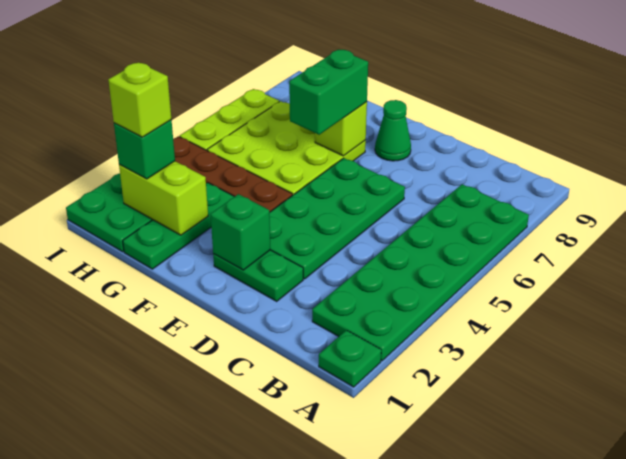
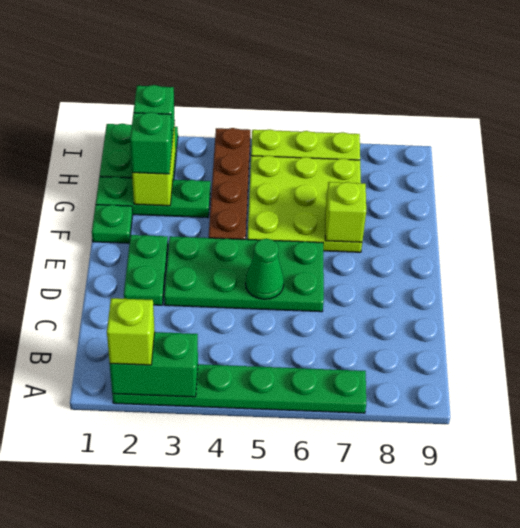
green plate A1 level 1 -> green plate F1 level 1
green plate A2:B7 level 1 -> green plate A2:A7 level 1
green brick E2 level 2 -> green brick G2 level 3
green cone E8 level 1 -> green cone D5 level 2
green brick F6:F7 level 3 -> green brick A2:A3 level 2
lime brick H2 level 4 -> lime brick A2 level 3

